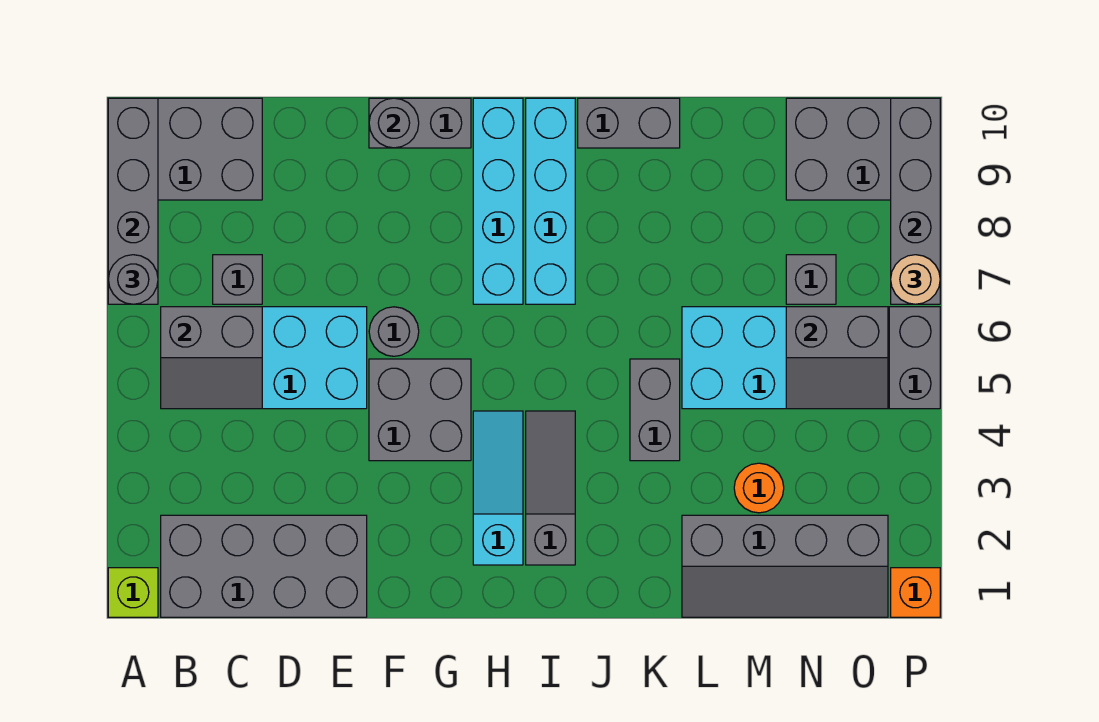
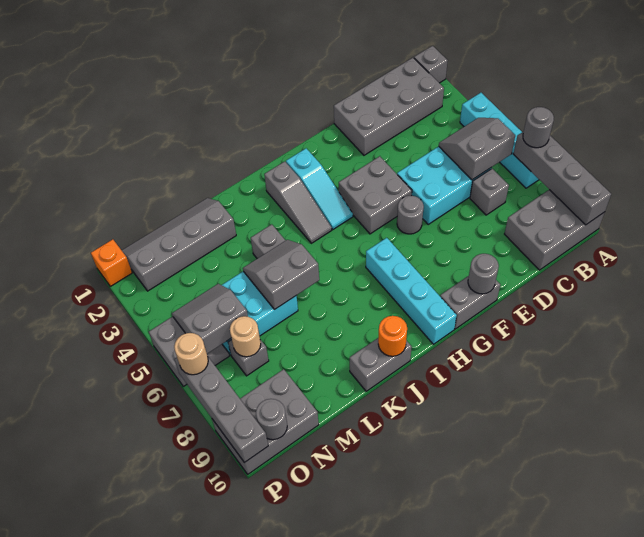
lime brick A1 level 1 -> grey brick A1 level 1
cyan brick I7:I10 level 1 -> cyan brick A4:A7 level 1
none -> grey slope K5:L6 level 2 top 6
orange round brick M3 level 1 -> orange round brick J10 level 2
none -> tan round brick N7 level 2
none -> grey round brick O10 level 2

